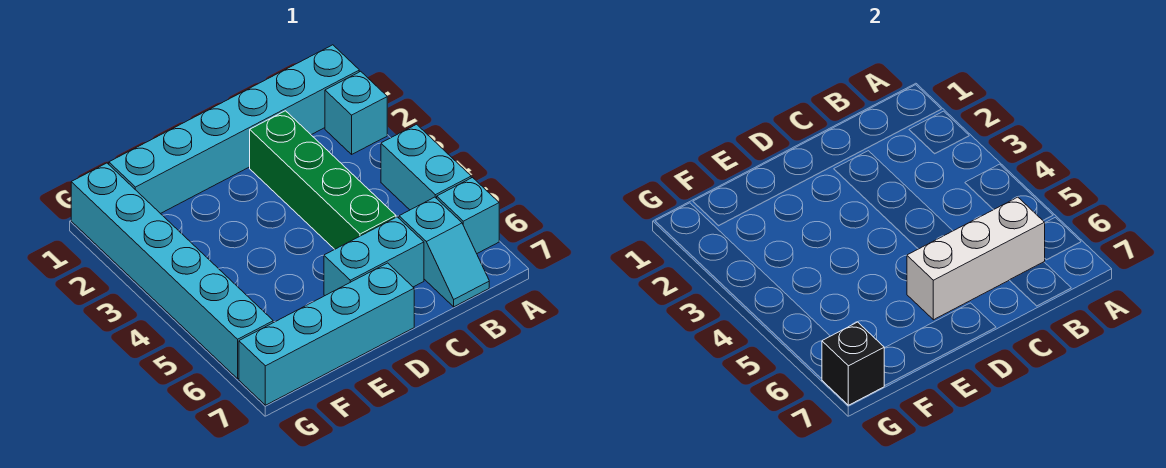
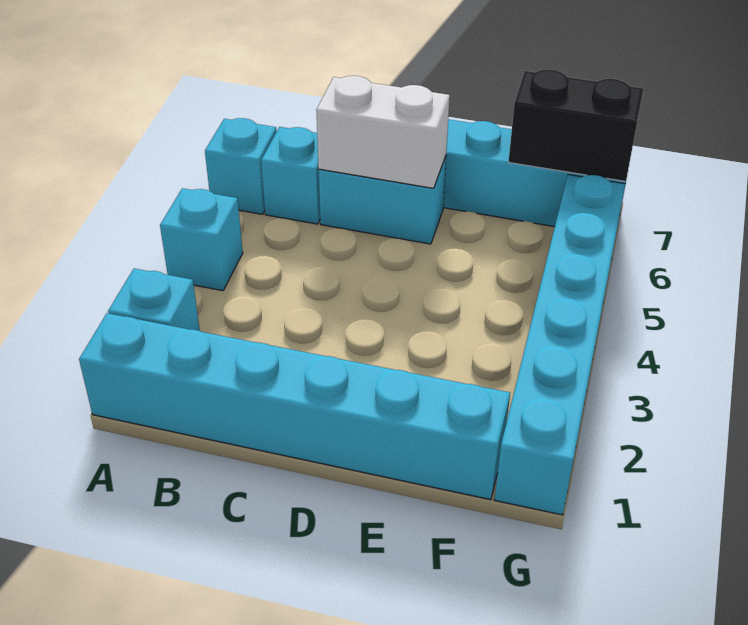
cyan brick A4:A5 level 1 -> cyan brick A4 level 1
white brick B6:D6 level 2 -> white brick C6:D6 level 2
green brick C2:C5 level 1 -> none
black brick G7 level 2 -> black brick F7:G7 level 2

